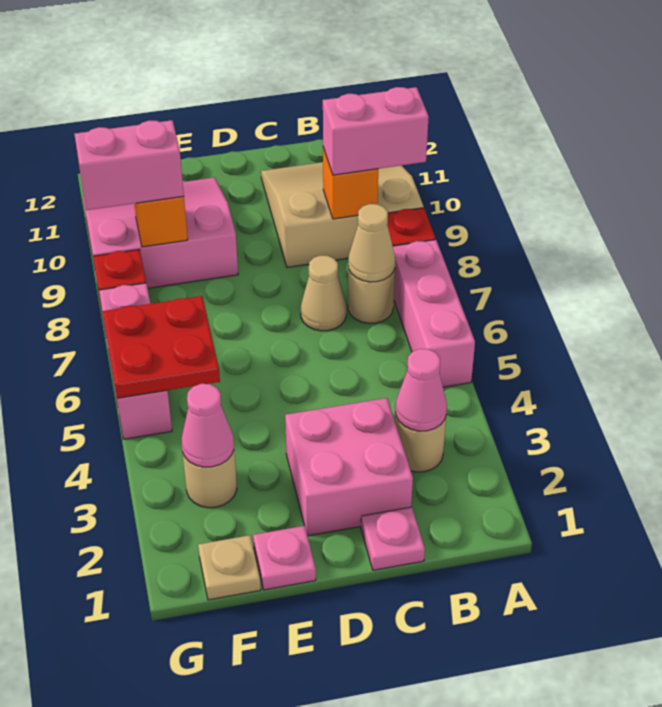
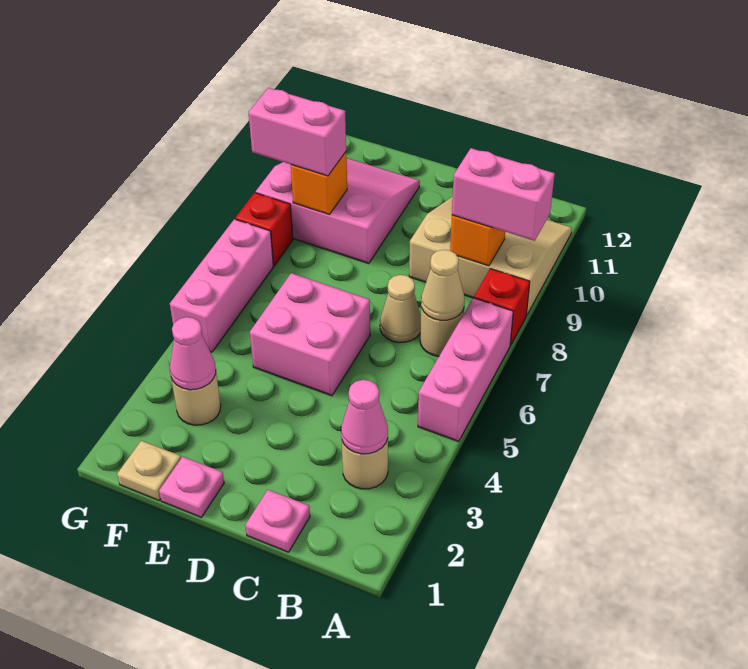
pink brick C2:D3 level 1 -> pink brick D5:E6 level 1
red plate F5:G6 level 2 -> none

